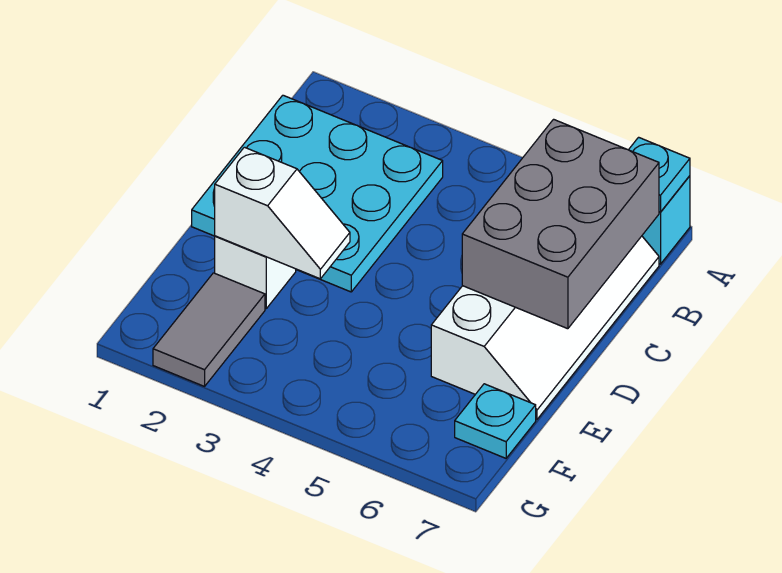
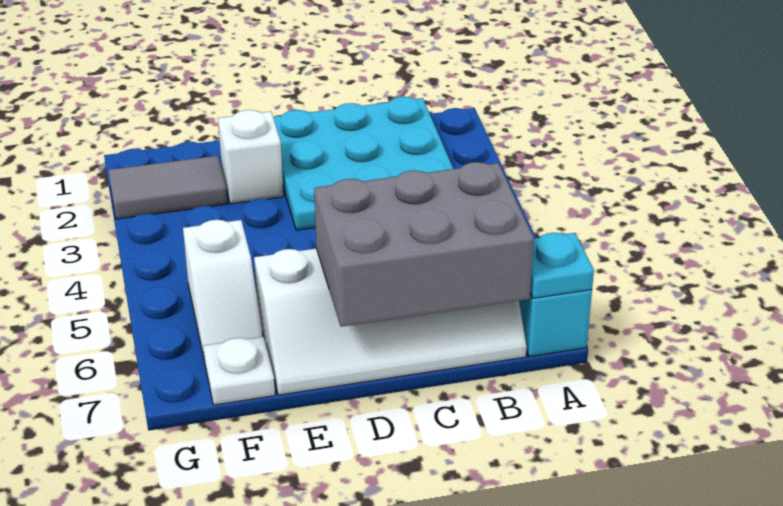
white slope E2:E3 level 2 top 2 -> white slope F5:F6 level 1 top 5
cyan plate F7 level 1 -> white plate F7 level 1

